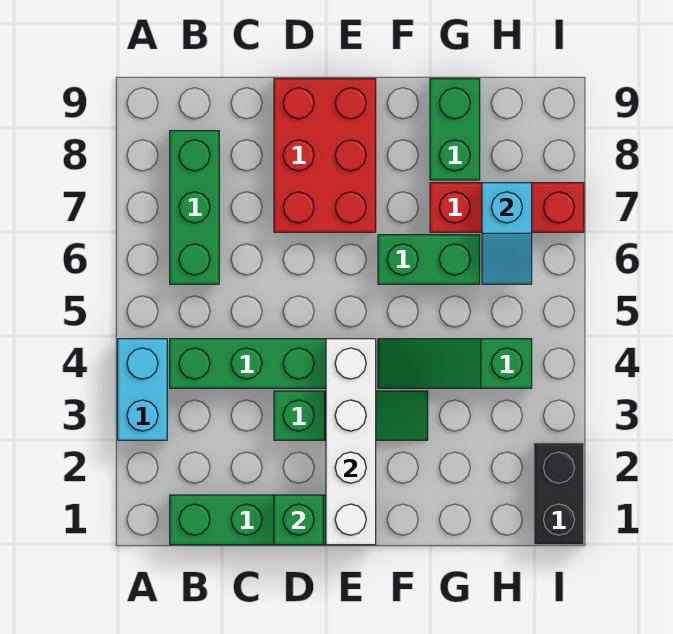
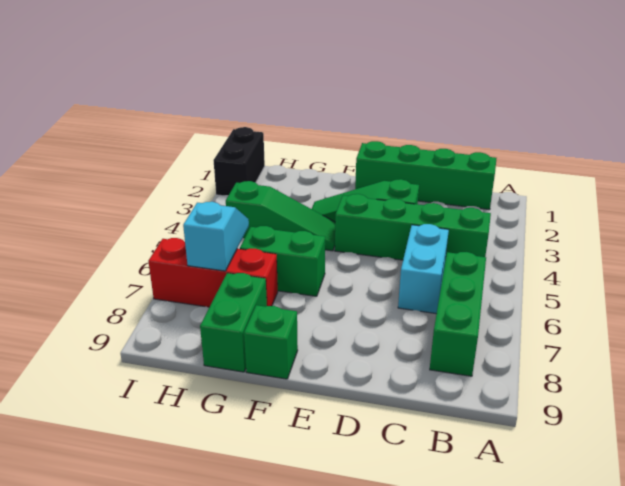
cyan brick A3:A4 level 1 -> cyan brick C5:C6 level 1
green brick D1 level 2 -> green brick F9 level 1
red brick D7:E9 level 1 -> none
white brick E1:E4 level 2 -> none

